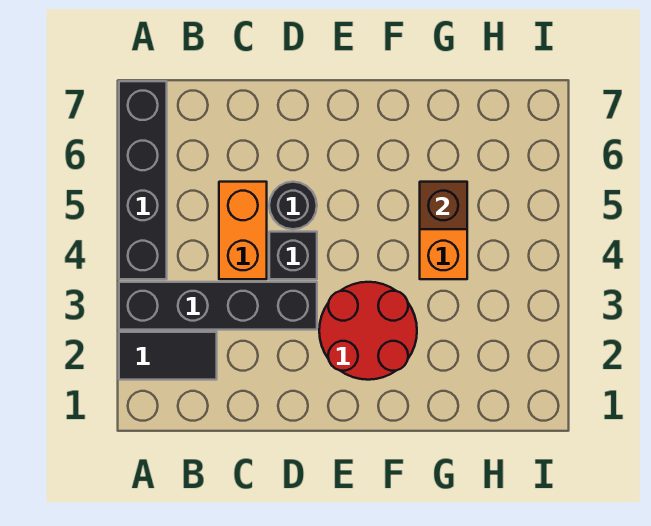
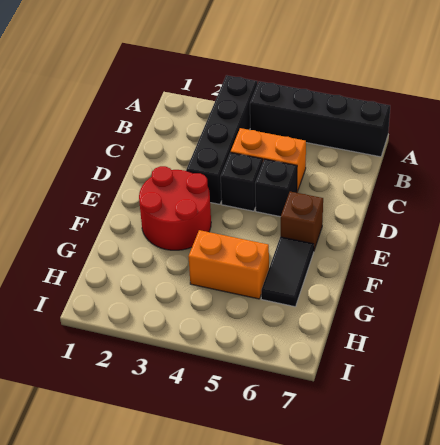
black tile A2:B2 level 1 -> black tile F6:G6 level 1
black round brick D5 level 1 -> black brick D5 level 1
brown brick G5 level 2 -> brown brick E6 level 1

